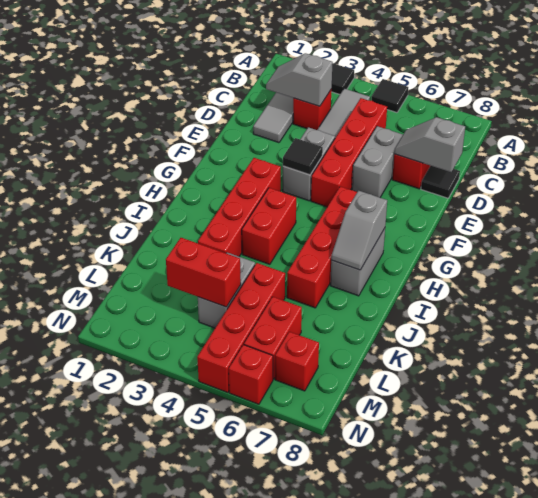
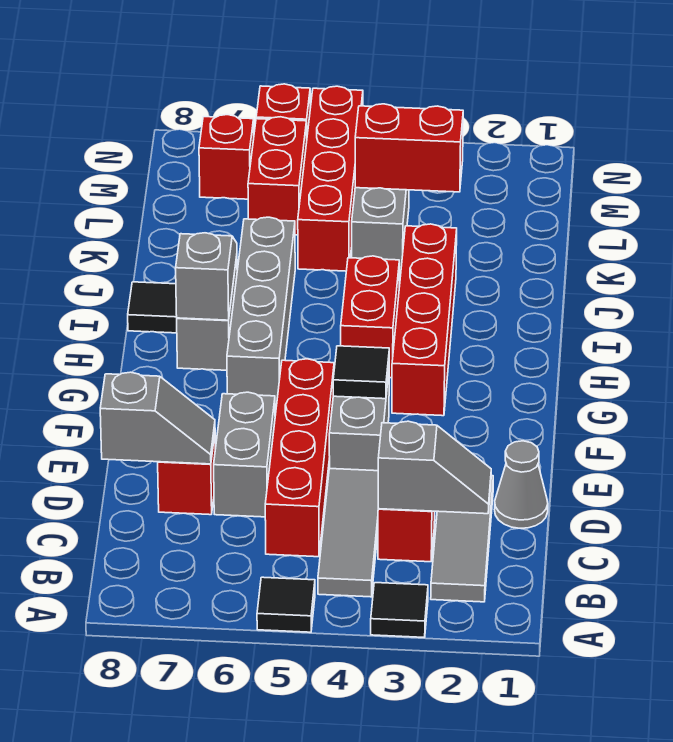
none -> grey cone D1 level 1
black tile D8 level 1 -> black tile I8 level 1
red brick G6:J6 level 1 -> grey brick G6:J6 level 1

